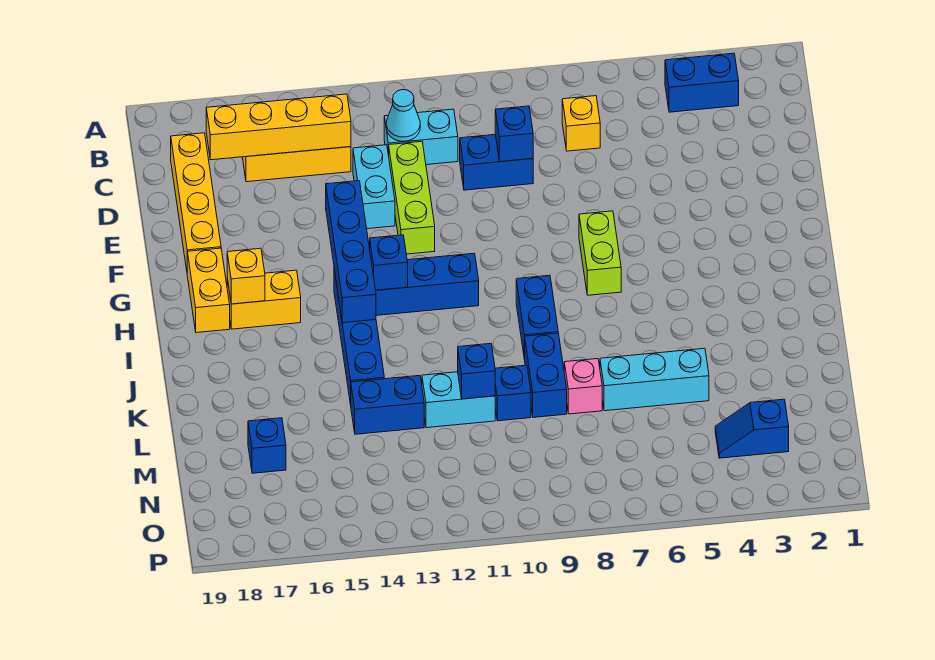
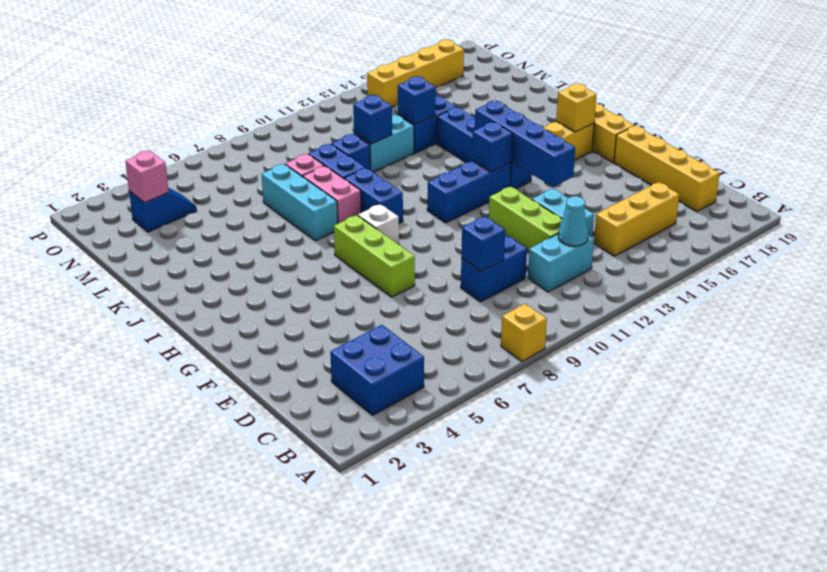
blue brick B3:B4 level 1 -> blue brick B3:C4 level 1
yellow brick C7 level 1 -> yellow brick A8 level 1
yellow brick C14:C17 level 2 -> yellow brick O14:O17 level 1
lime brick G7:H7 level 1 -> lime brick F7:H7 level 1
none -> white brick H8 level 1
none -> pink brick J8:K8 level 1
cyan brick L5:L7 level 1 -> cyan brick J7:L7 level 1
blue brick M17 level 1 -> blue brick L13 level 2
none -> pink brick N3 level 2

